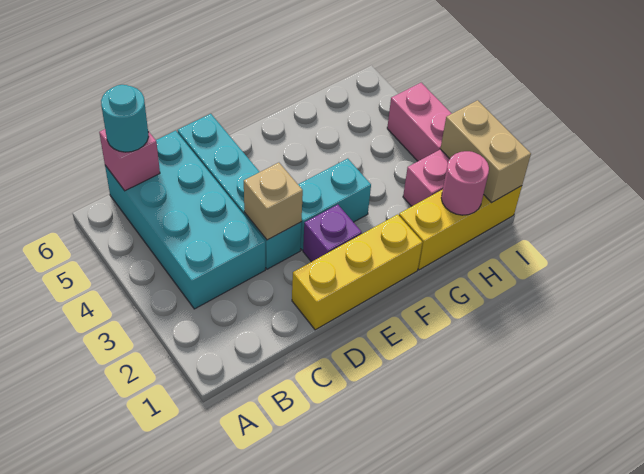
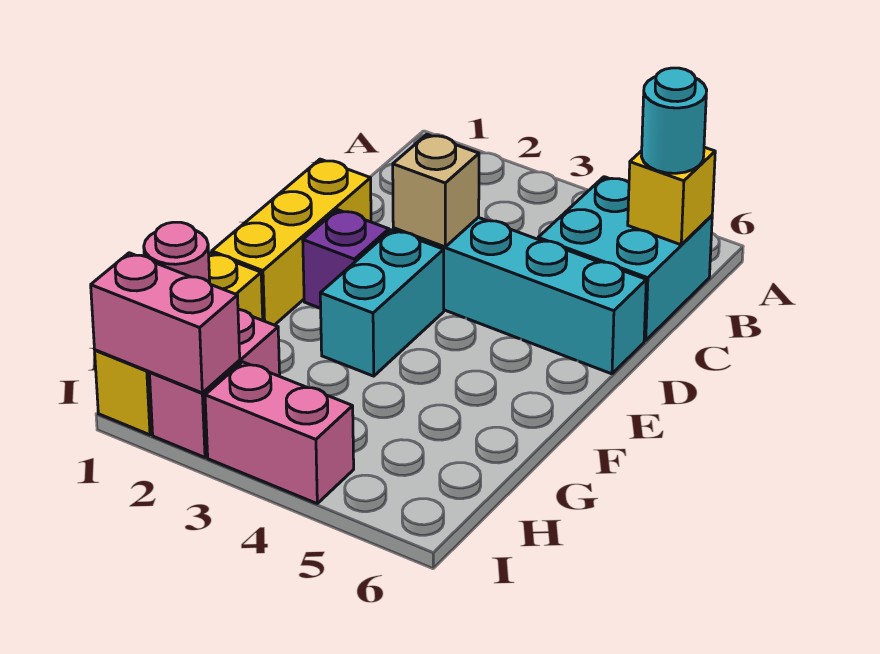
cyan brick B3:C6 level 1 -> cyan brick B5:C6 level 1
pink brick B6 level 2 -> yellow brick B6 level 2
tan brick I1:I2 level 2 -> pink brick I1:I2 level 2

